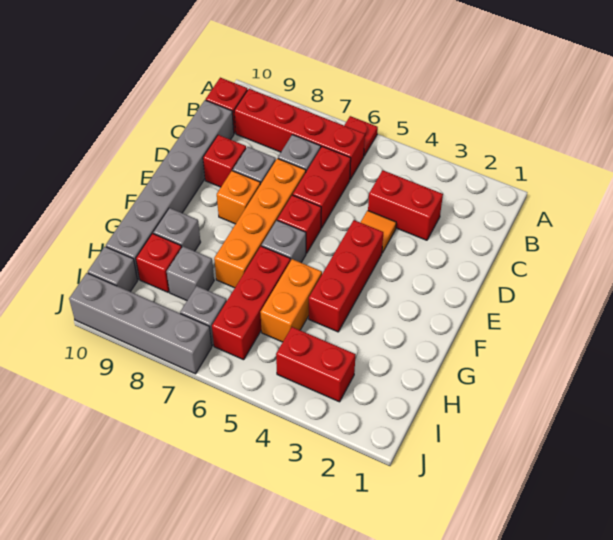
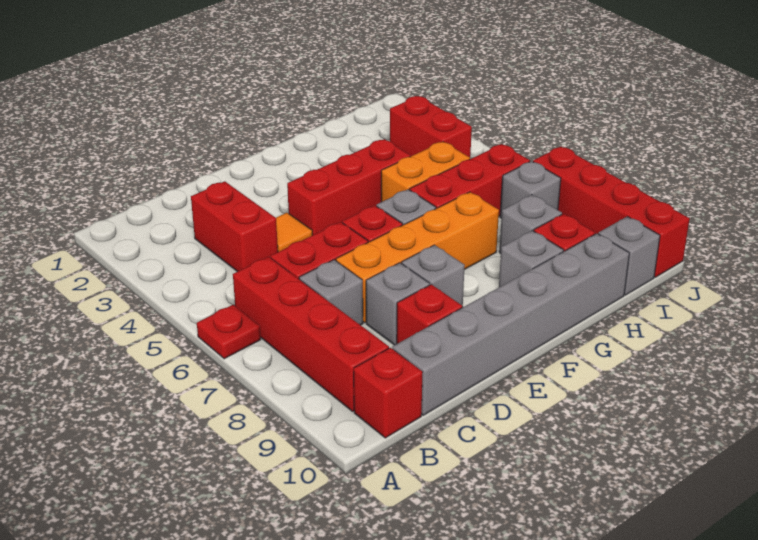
orange brick E8 level 1 -> grey brick E8 level 1
grey brick J7:J10 level 1 -> red brick J7:J10 level 1

